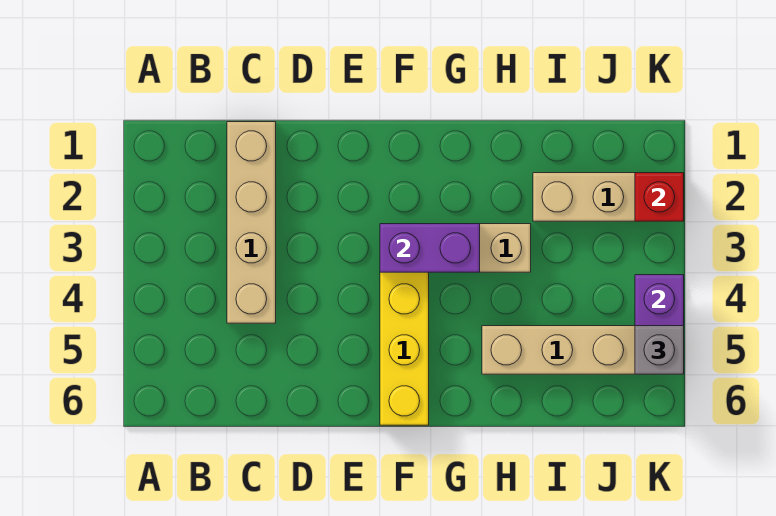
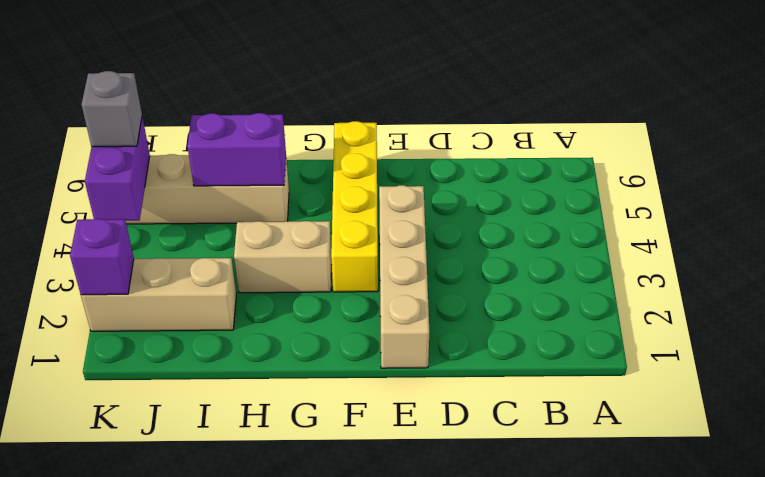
tan brick C1:C4 level 1 -> tan brick E1:E4 level 1
purple brick F3:G3 level 2 -> purple brick H5:I5 level 2
red brick K2 level 2 -> purple brick K2 level 2

